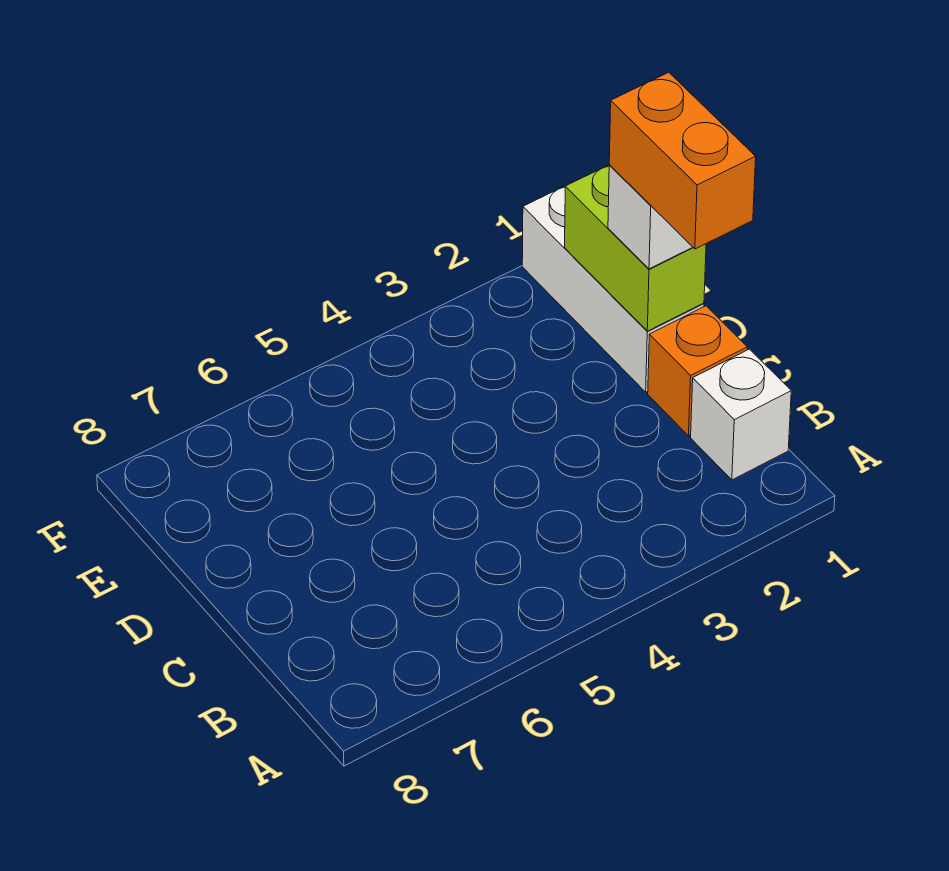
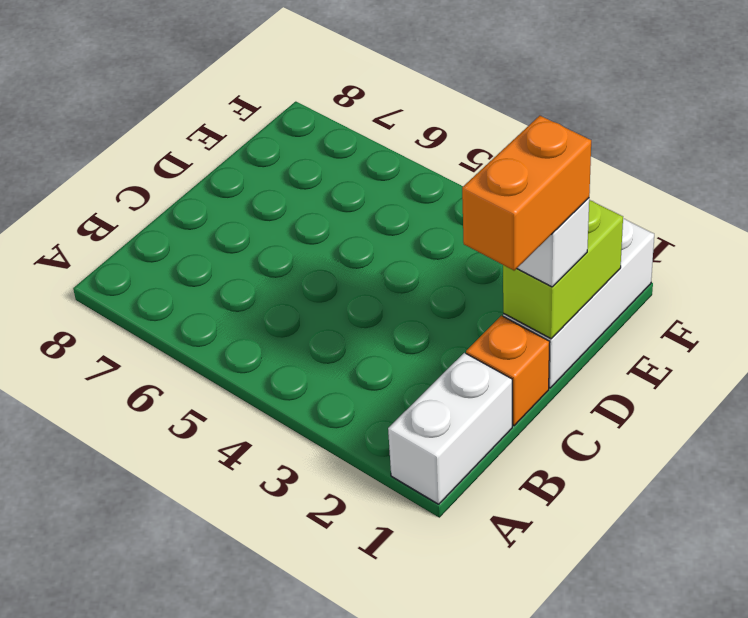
white brick B1 level 1 -> white brick A1:B1 level 1

